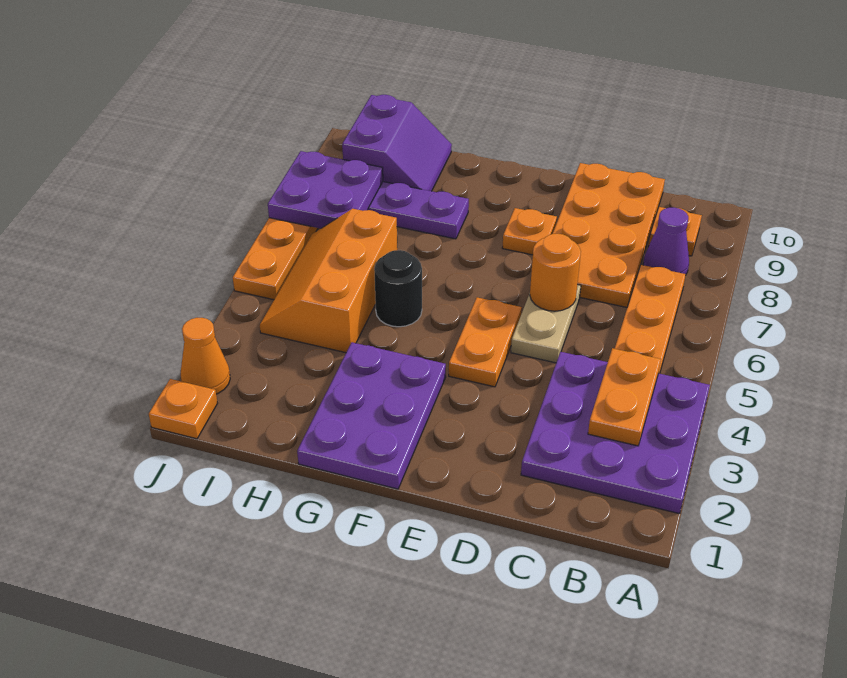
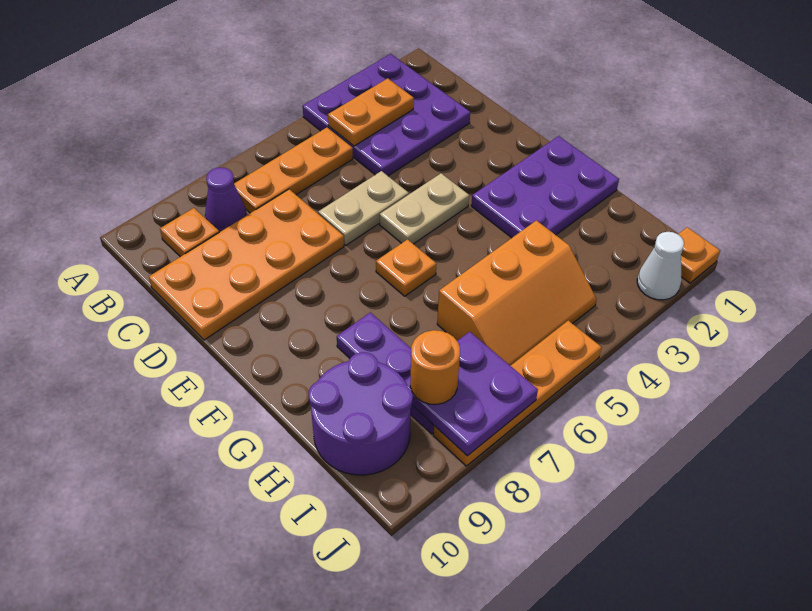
orange round brick D6 level 2 -> orange round brick I8 level 3
orange plate E4:E5 level 1 -> tan plate E4:E5 level 1
orange plate E8 level 1 -> orange plate F6 level 1
black round brick G5 level 1 -> none
purple slope H9:I10 level 1 top I -> purple round brick H9:I10 level 1
orange cone J2 level 1 -> white cone J2 level 1

